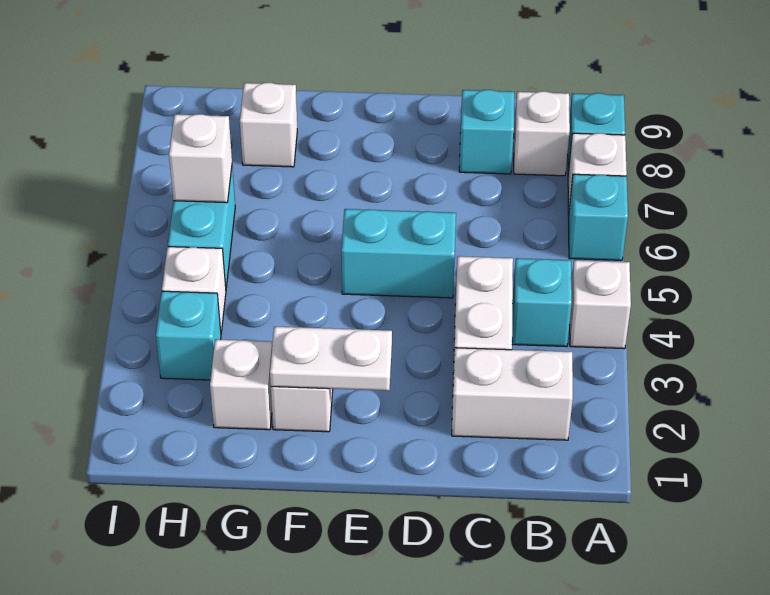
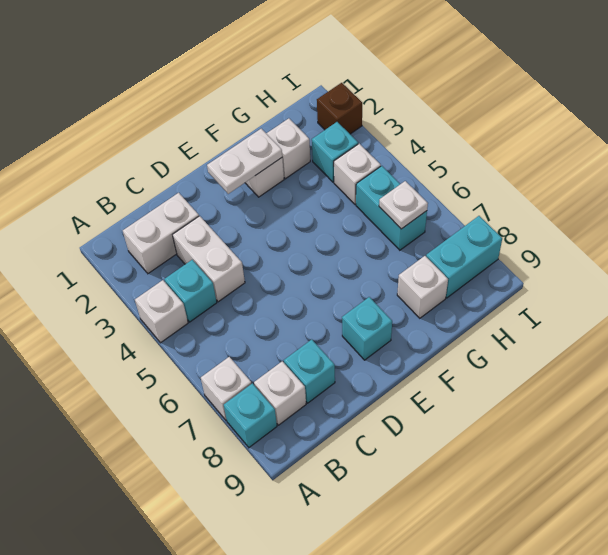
cyan brick A6 level 1 -> cyan brick E8 level 1
cyan brick D5:E5 level 1 -> cyan brick H8:I8 level 1
white brick H6 level 2 -> white plate H6 level 2
none -> brown brick I2 level 1

